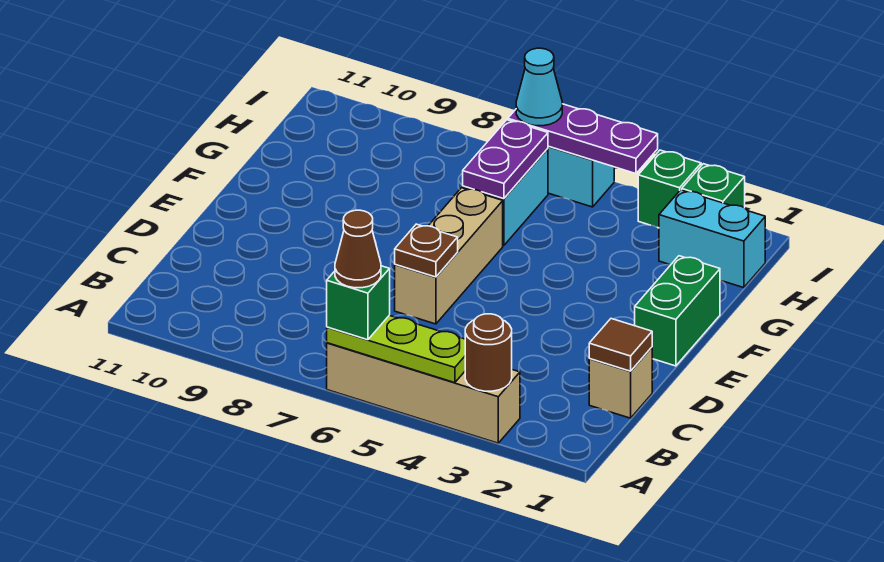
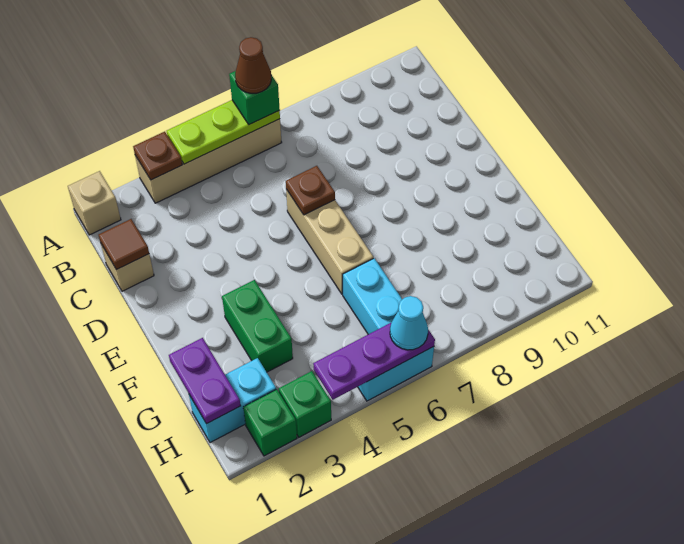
none -> tan brick A1 level 1
brown round brick A3 level 2 -> brown plate A3 level 2
green brick E1:F1 level 1 -> green brick F3:G3 level 1
purple plate G6:H6 level 2 -> purple plate G1:H1 level 2

